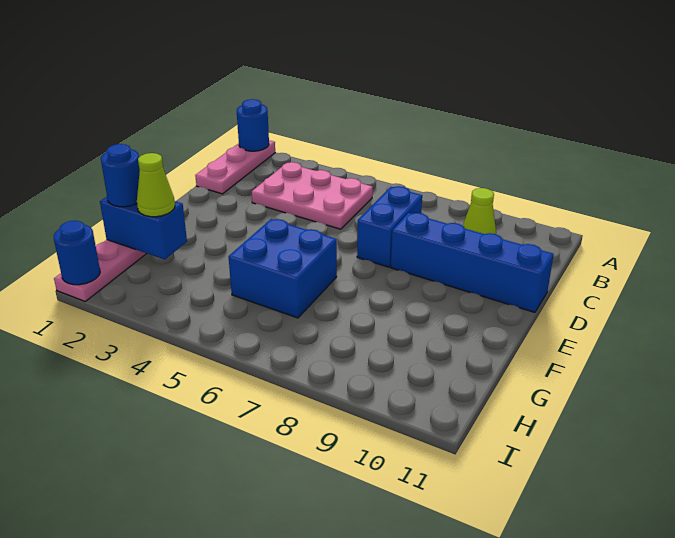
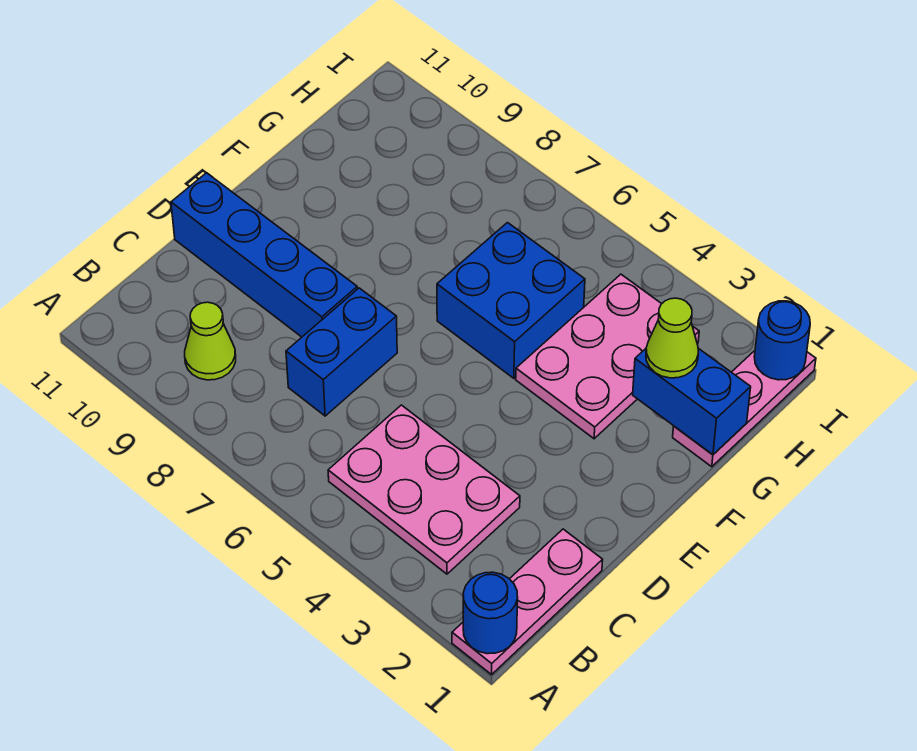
none -> pink plate F3:H4 level 1
blue round brick G1 level 3 -> none

